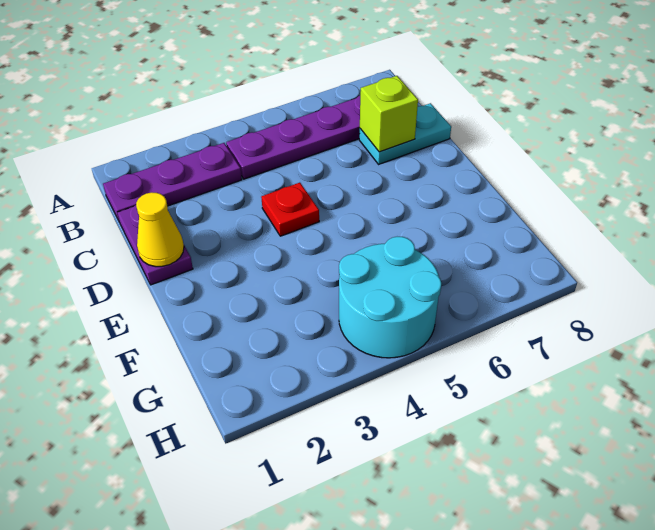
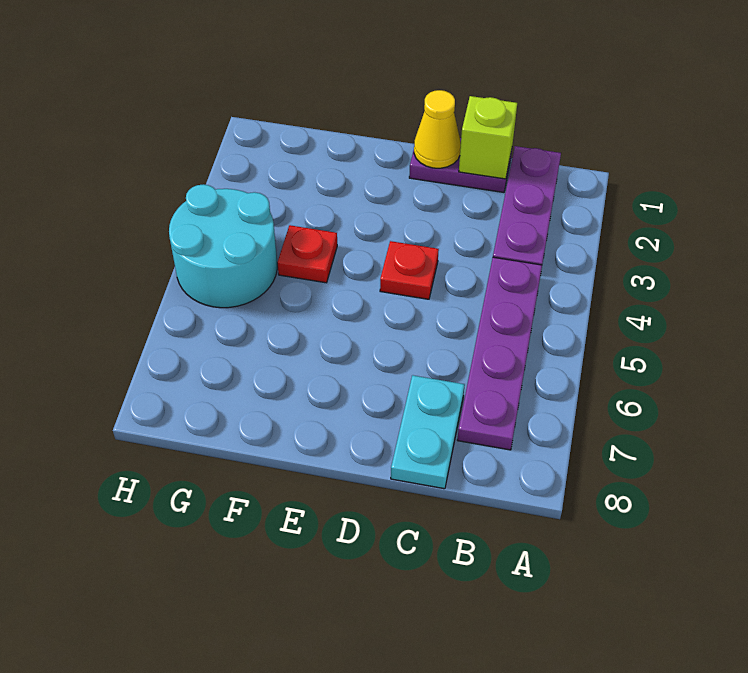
lime brick C7 level 2 -> lime brick C1 level 2
none -> red plate F4 level 1

